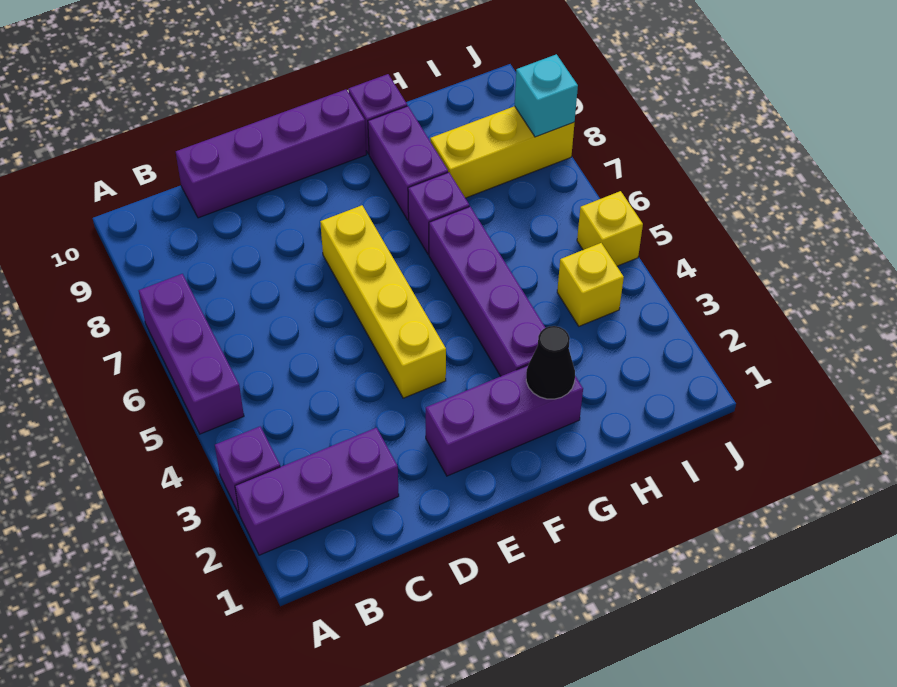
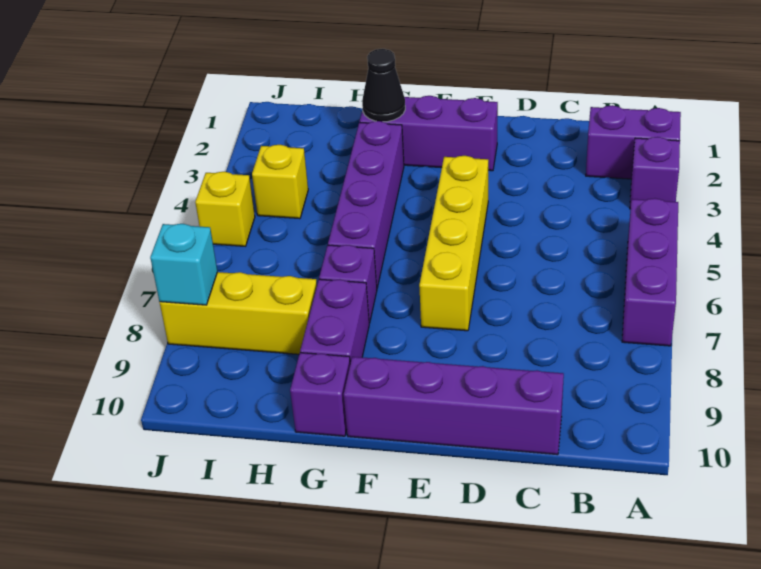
purple brick A2:C2 level 1 -> purple brick A2:B2 level 1

